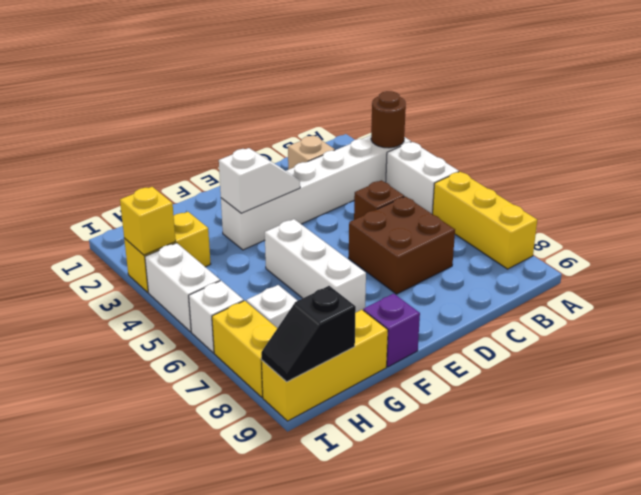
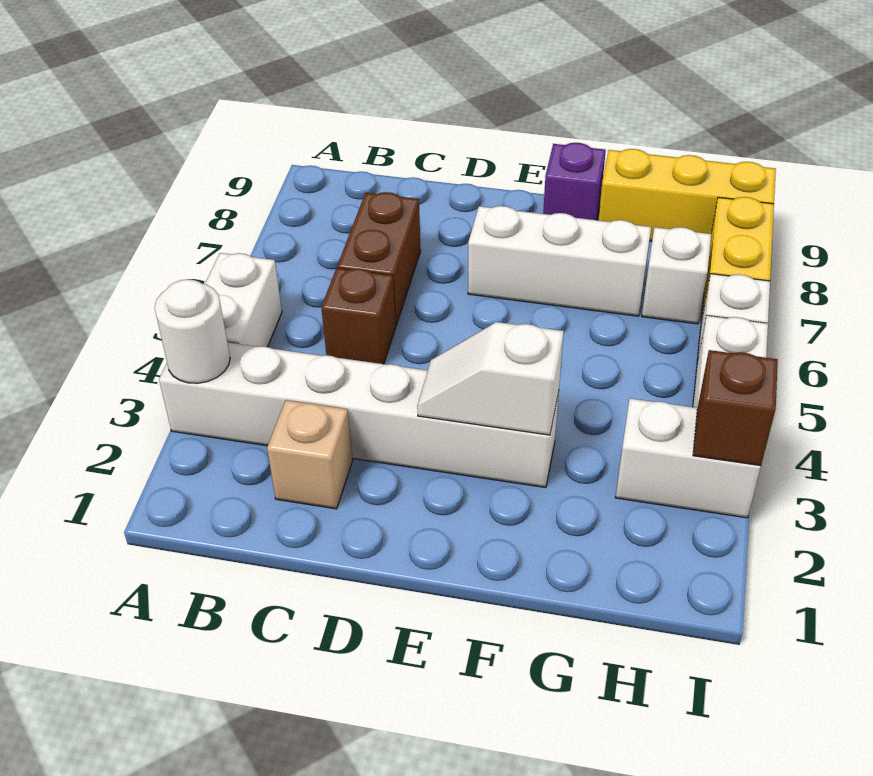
brown round brick A3 level 2 -> white round brick A3 level 2
yellow brick A6:A8 level 1 -> none
brown brick C6:D7 level 1 -> brown brick C6:C7 level 1
white brick F5:F7 level 1 -> white brick E7:G7 level 1
yellow brick H3:I3 level 1 -> white brick H3:I3 level 1
black slope H9:I9 level 2 top H -> none
yellow brick I3 level 2 -> brown brick I3 level 2

